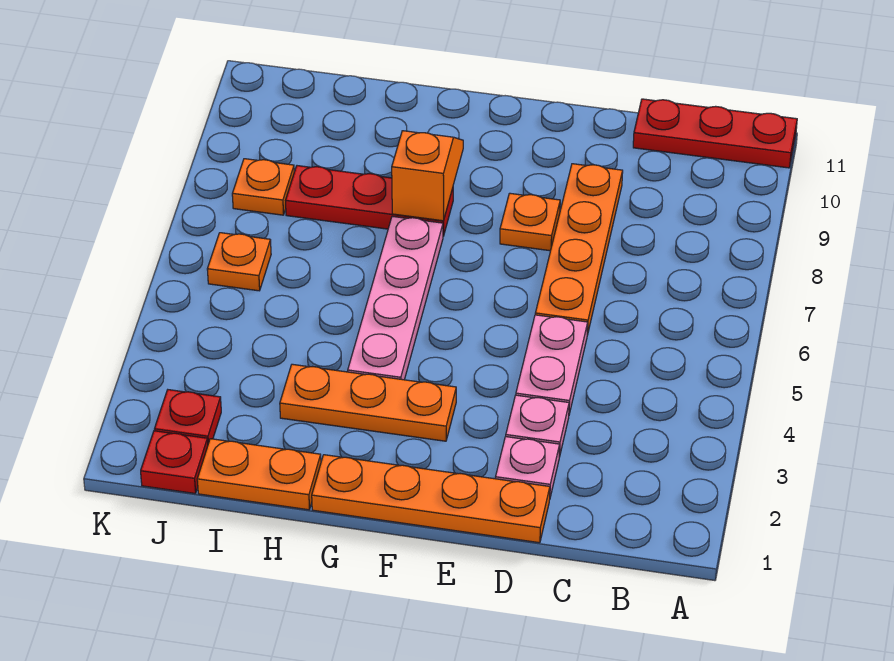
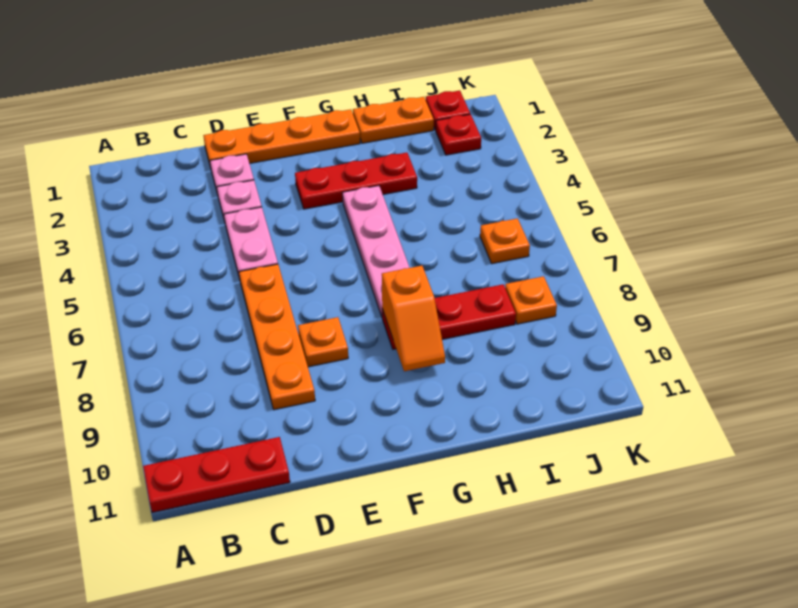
orange plate F3:H3 level 1 -> red plate F3:H3 level 1

